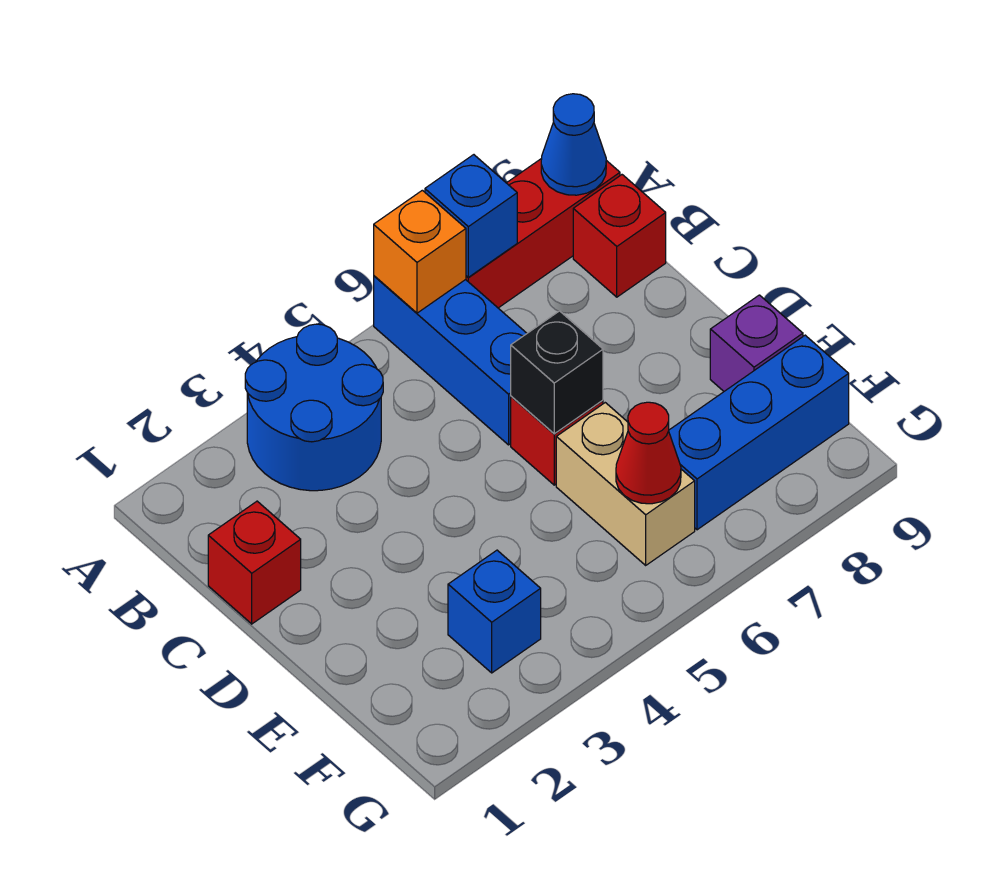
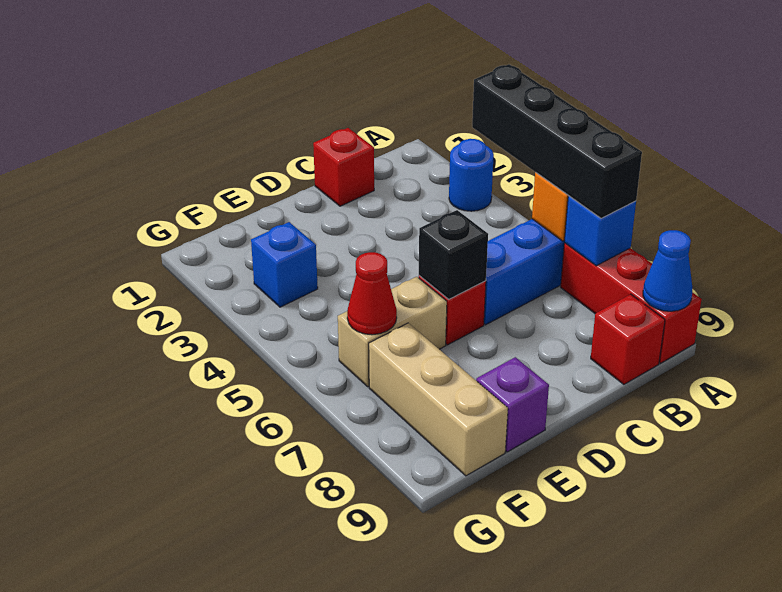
blue round brick A3:B4 level 1 -> blue round brick A3 level 1
none -> black brick A4:A7 level 3
blue brick F7:F9 level 1 -> tan brick F7:F9 level 1

